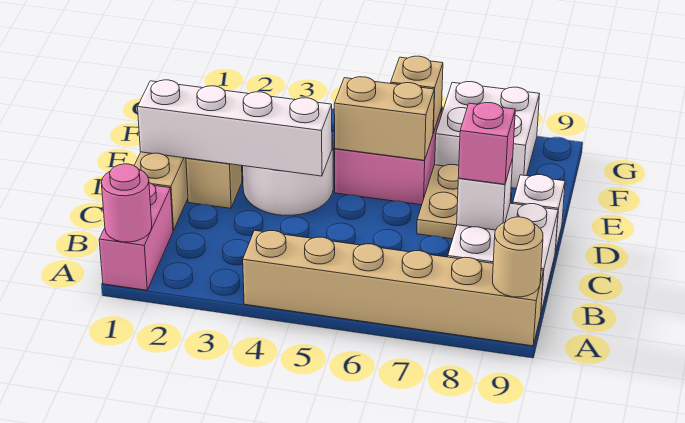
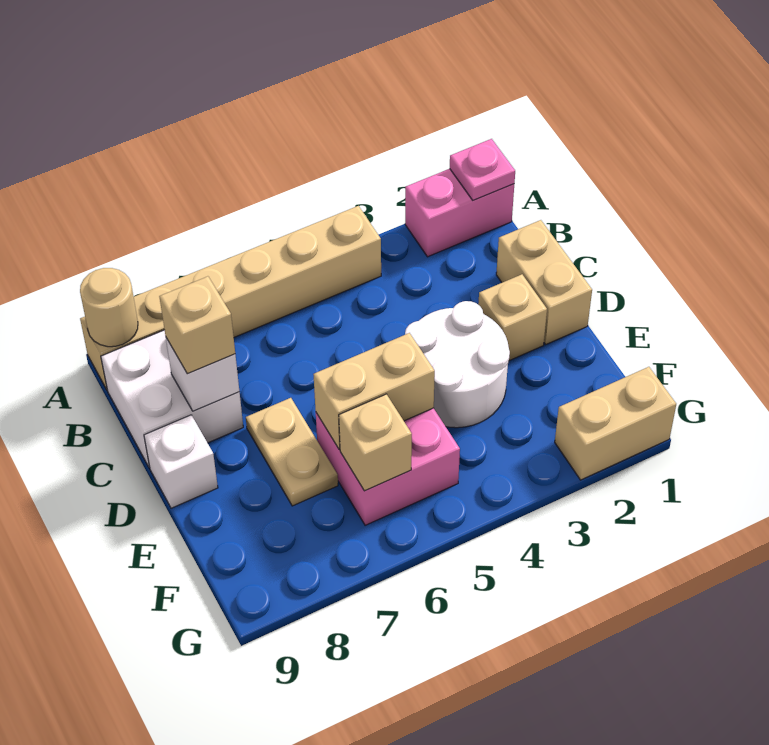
pink brick A1:B1 level 1 -> pink brick A1:A2 level 1
pink round brick A1 level 2 -> pink plate A1 level 2
pink brick C8 level 3 -> tan brick C8 level 3
white brick D1:D4 level 2 -> none
white brick F7:G8 level 1 -> none
none -> tan brick G1:G2 level 1

